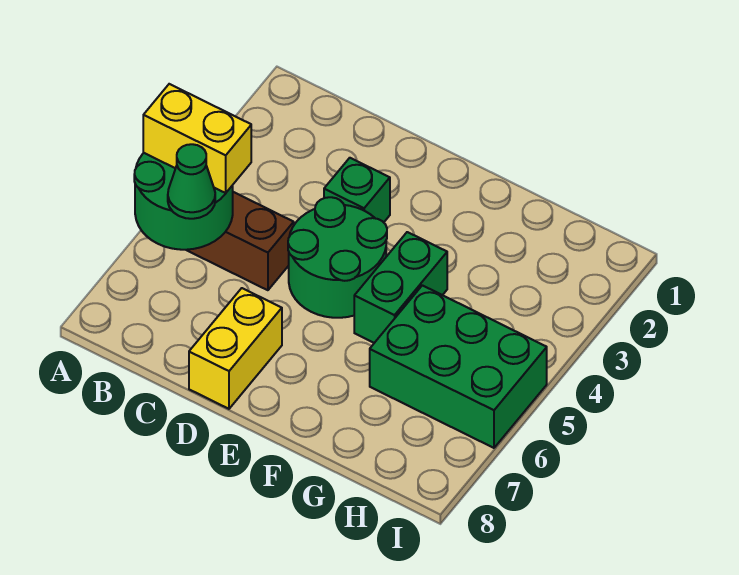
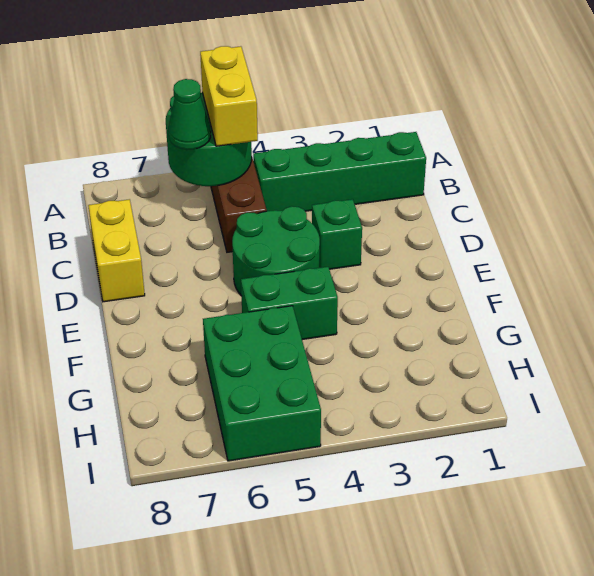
none -> green brick B1:B4 level 1
yellow brick D7:D8 level 1 -> yellow brick C8:D8 level 1

